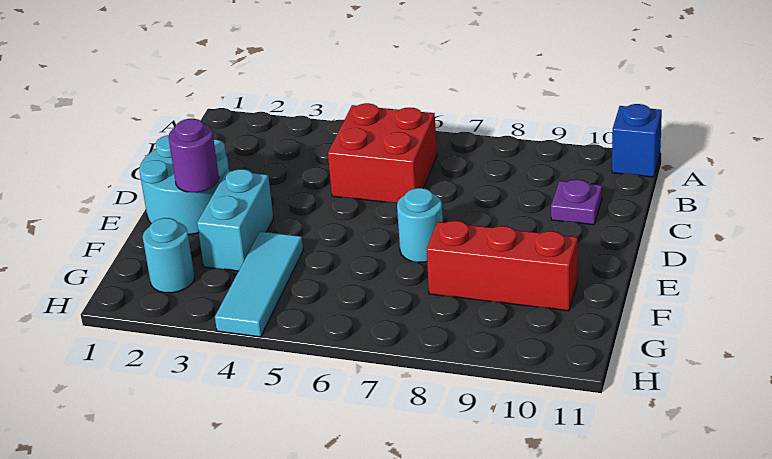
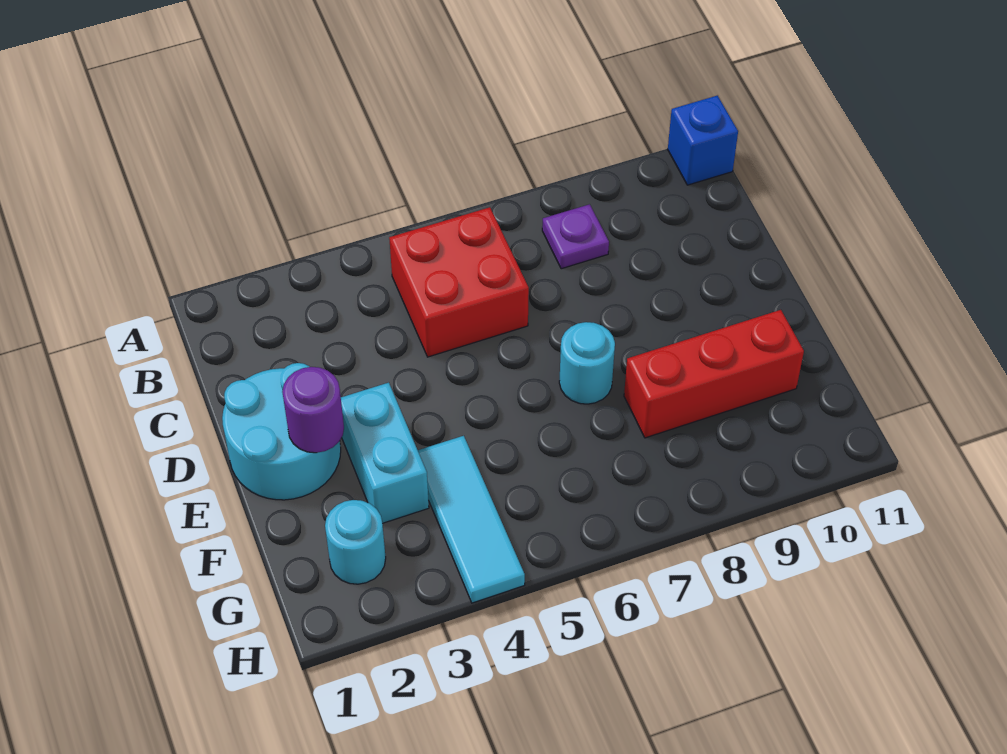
purple plate C10 level 1 -> purple plate B8 level 1

